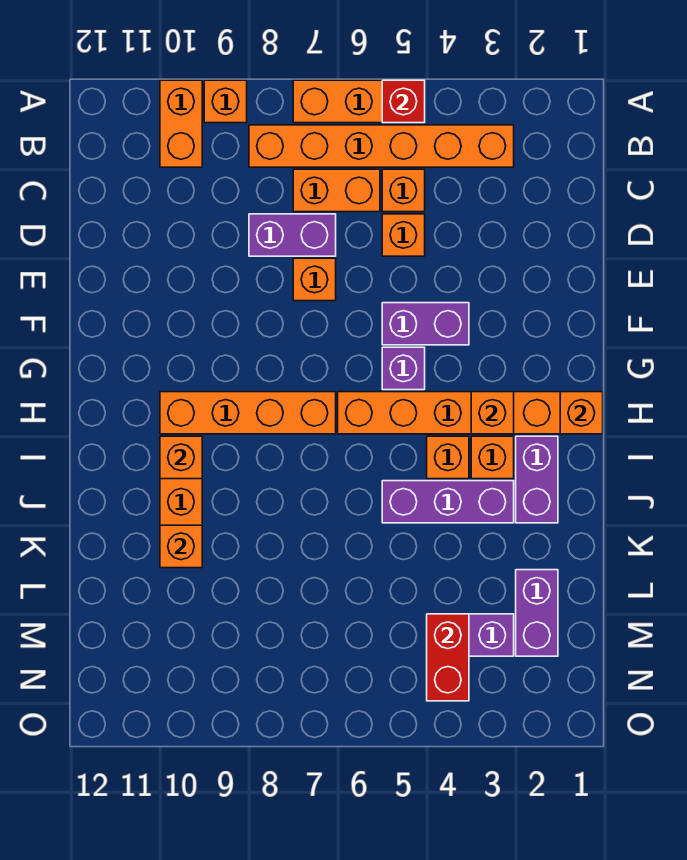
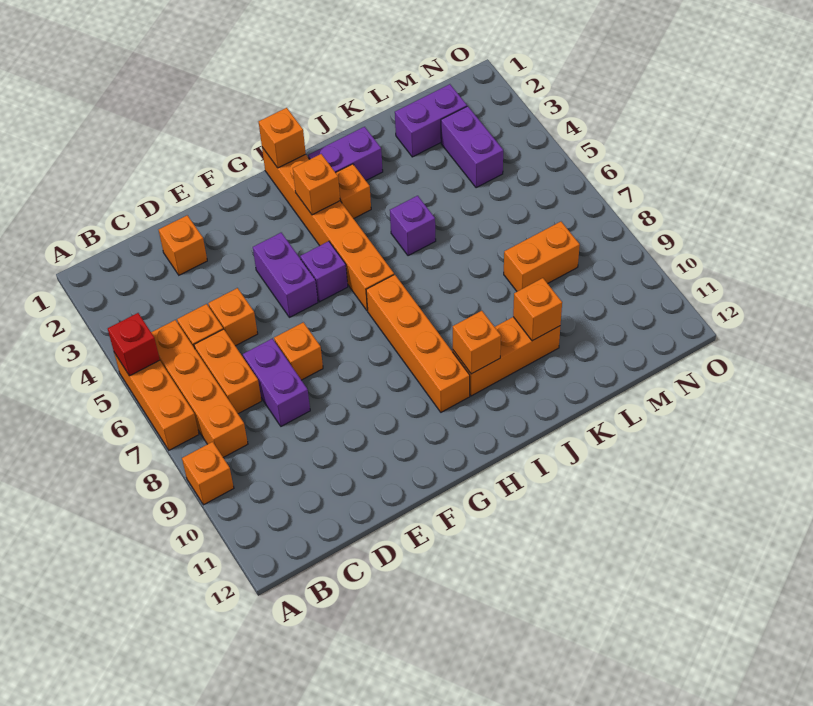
orange brick A10:B10 level 1 -> orange brick L8:M8 level 1
orange brick B3:B8 level 1 -> orange brick B5:B8 level 1
orange brick I4 level 1 -> orange brick D2 level 1
purple brick J3:J5 level 1 -> purple brick J5 level 1
red brick M4:N4 level 2 -> none

